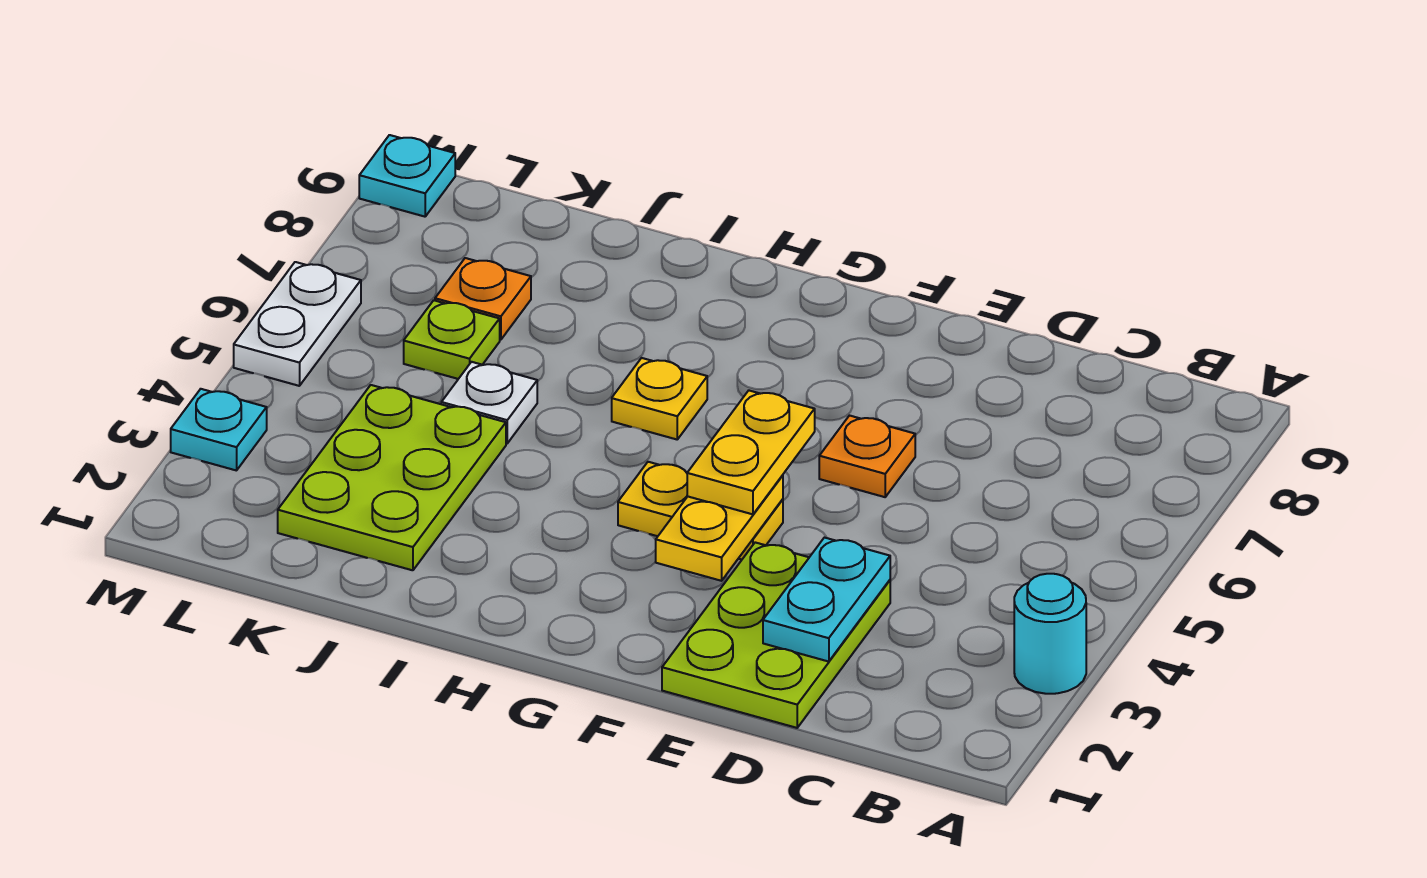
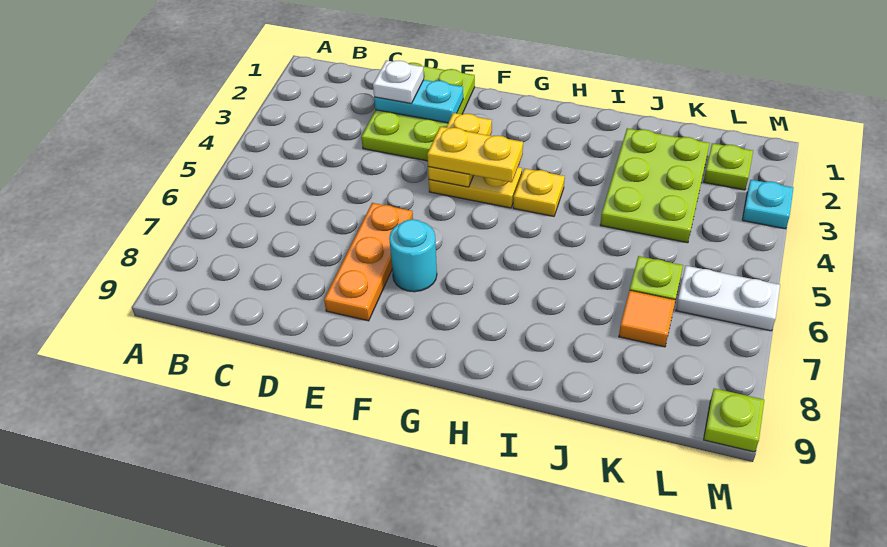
cyan round brick A3 level 1 -> cyan round brick F7 level 1
cyan plate D2:D3 level 2 -> cyan plate D2:E2 level 2
orange plate E6 level 1 -> orange plate E6:E8 level 1
yellow plate F4:F5 level 3 -> yellow plate F4:G4 level 3
yellow plate H6 level 1 -> yellow plate H4 level 1
white plate J5 level 1 -> white plate D2 level 3
orange plate K7 level 1 -> orange tile K7 level 1
none -> lime plate L2 level 1
white plate M5:M6 level 1 -> white plate L6:M6 level 1
cyan plate M9 level 1 -> lime plate M9 level 1

